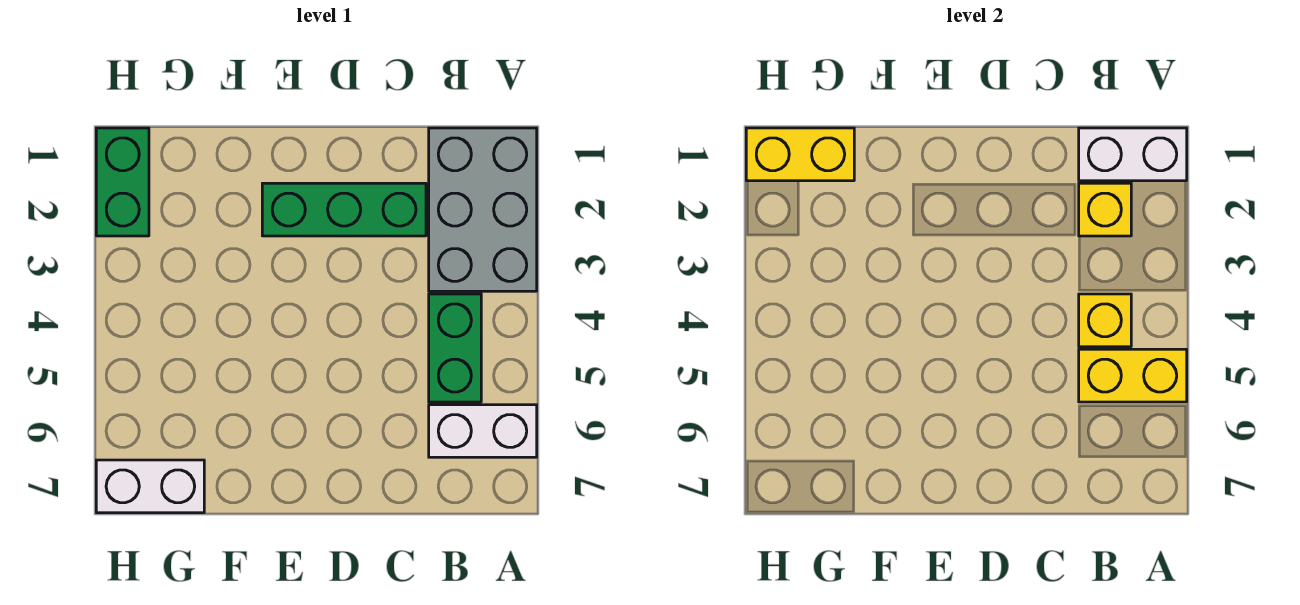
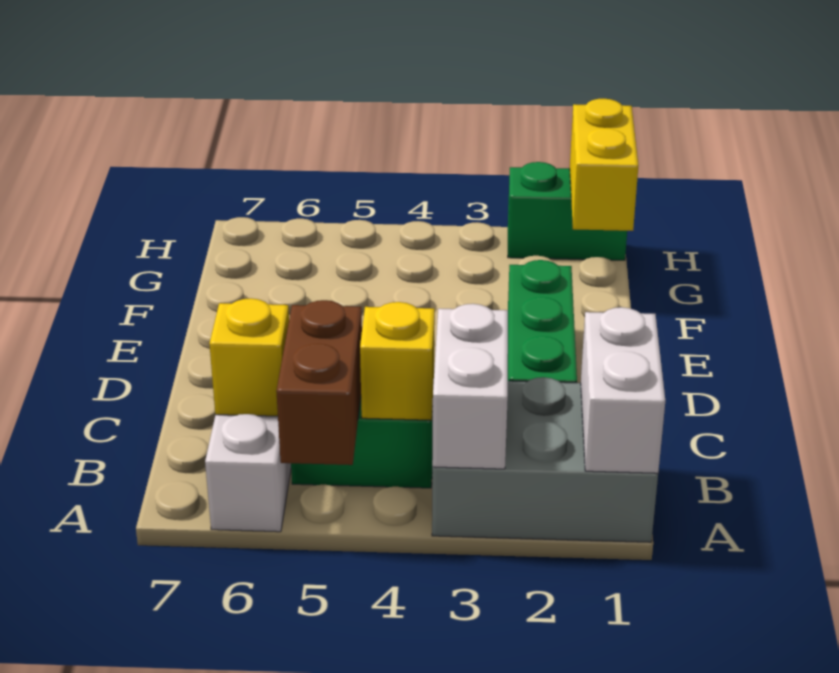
yellow brick A5:B5 level 2 -> brown brick A5:B5 level 2
yellow brick B2 level 2 -> yellow brick B6 level 2
white brick G7:H7 level 1 -> white brick A3:B3 level 2

